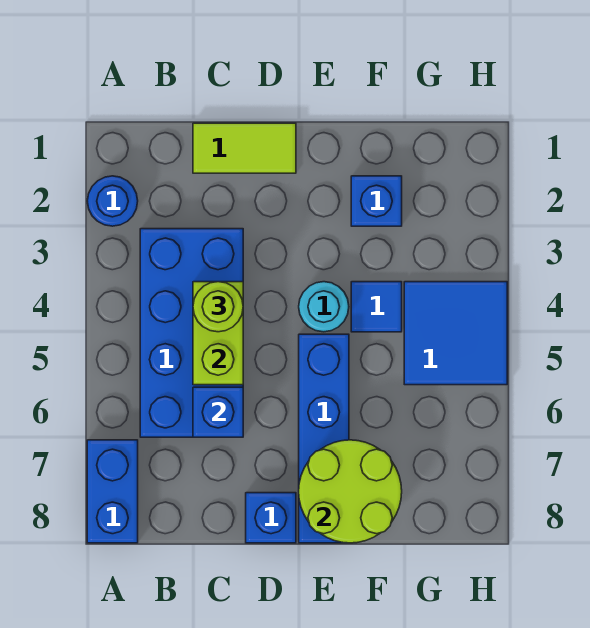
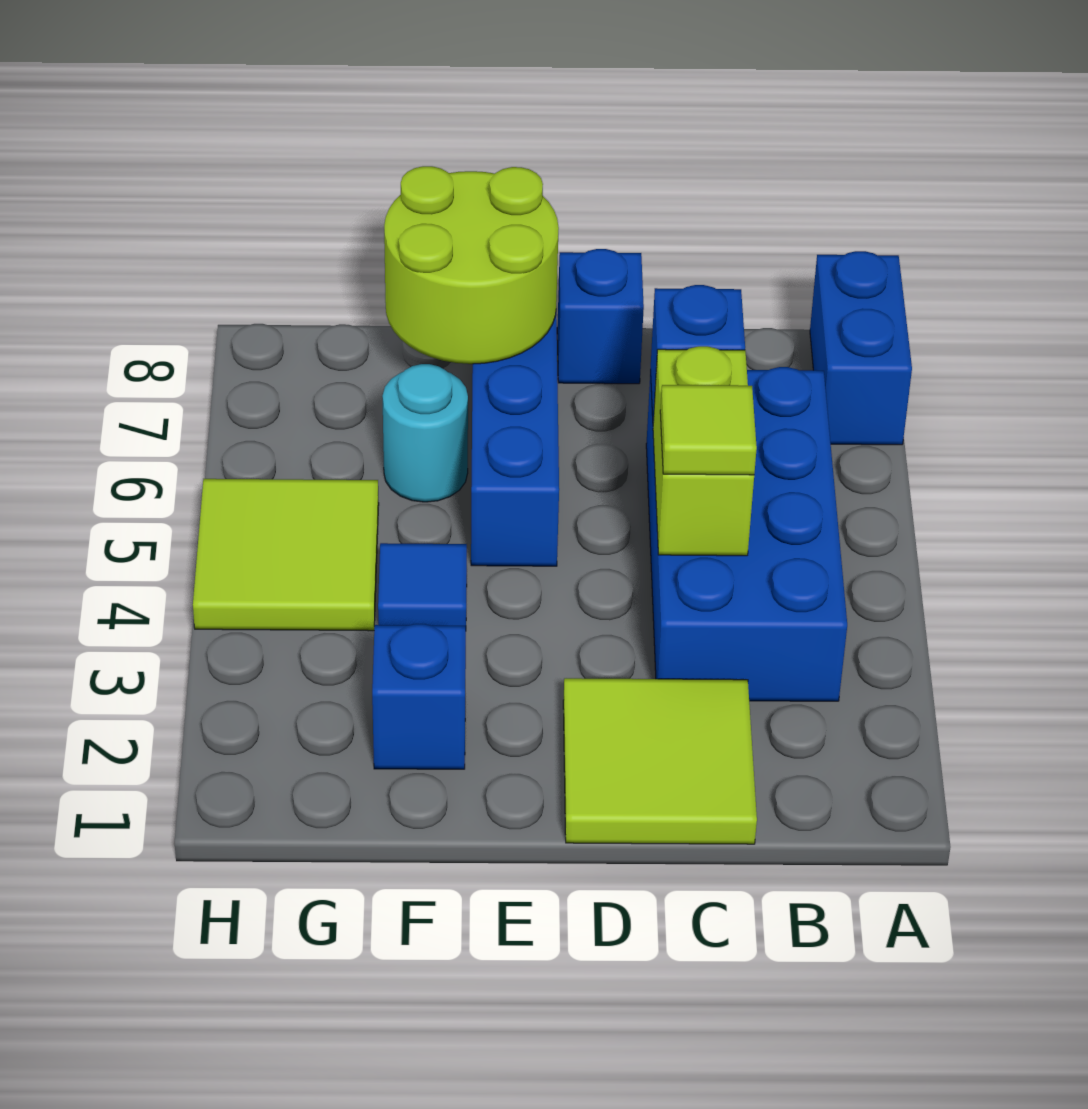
blue round brick A2 level 1 -> none
lime tile C1:D1 level 1 -> lime tile C1:D2 level 1
lime round brick C4 level 3 -> lime tile C4 level 3
cyan round brick E4 level 1 -> cyan round brick F6 level 1
blue tile G4:H5 level 1 -> lime tile G4:H5 level 1

